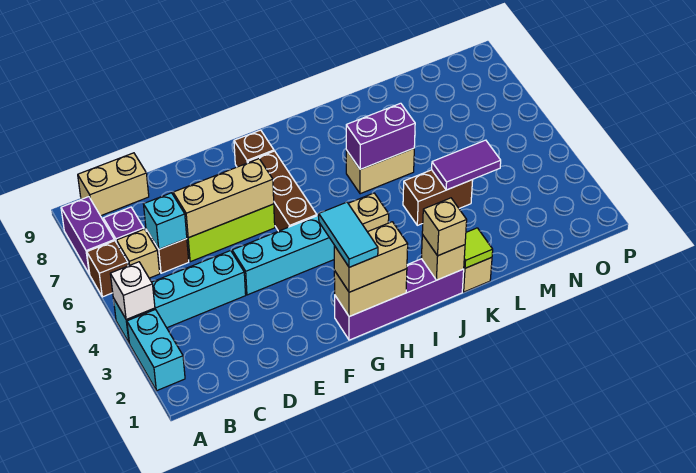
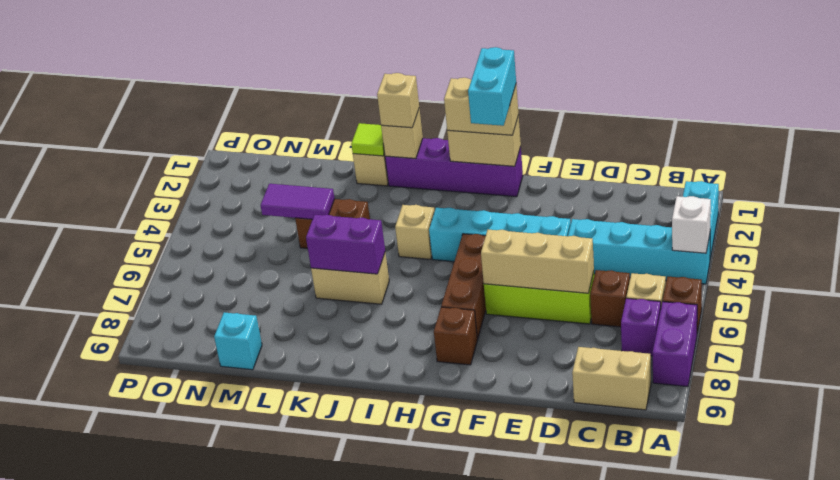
cyan brick C6 level 2 -> cyan brick M9 level 1
cyan tile G1:G2 level 4 -> cyan brick G1:G2 level 4

